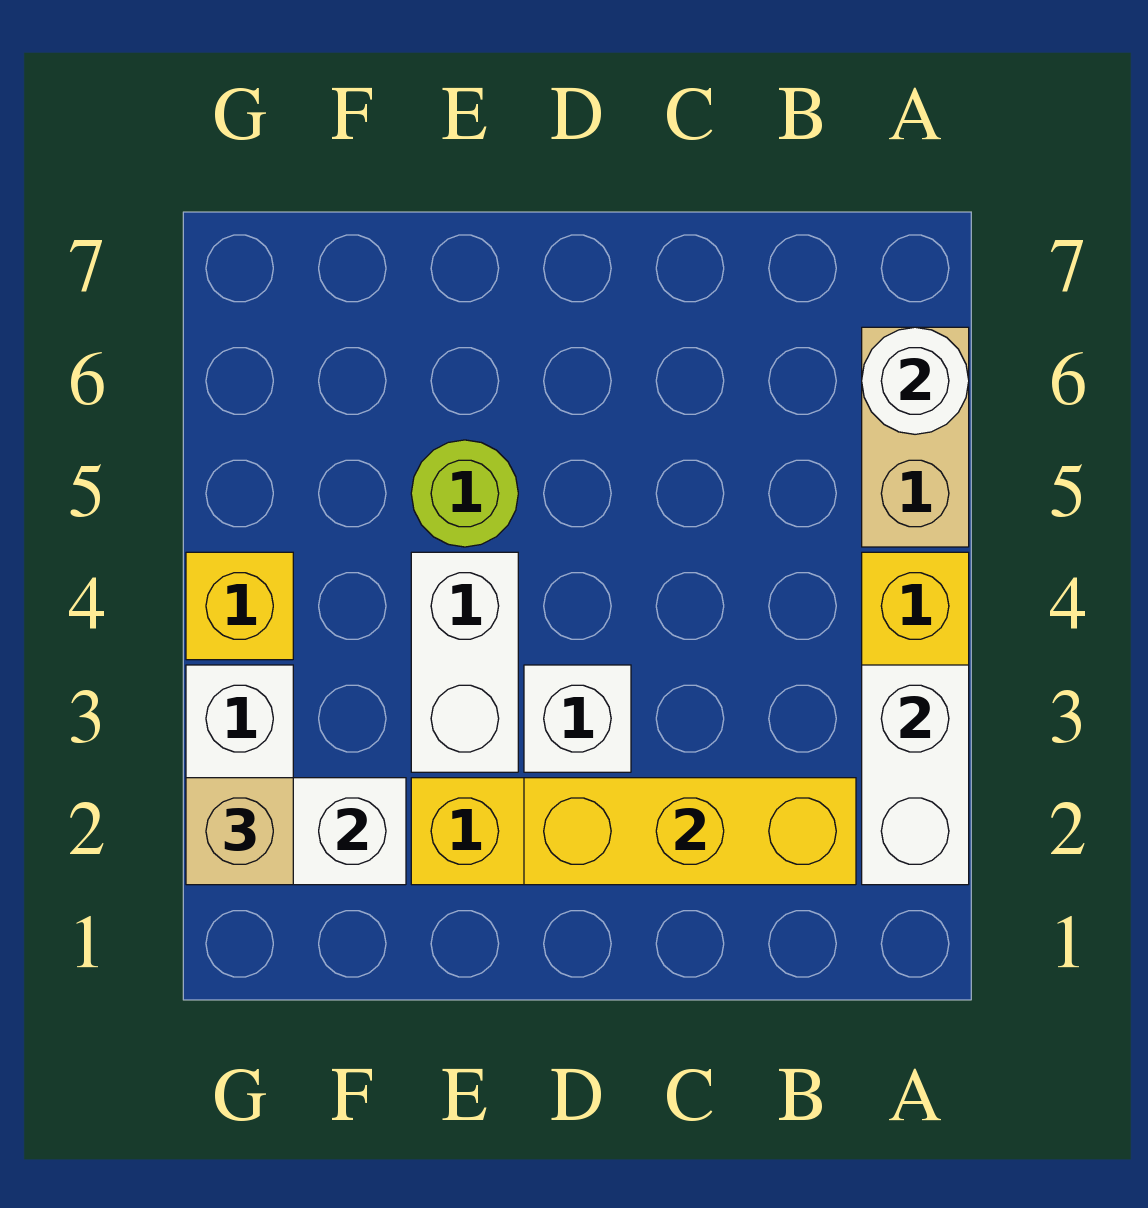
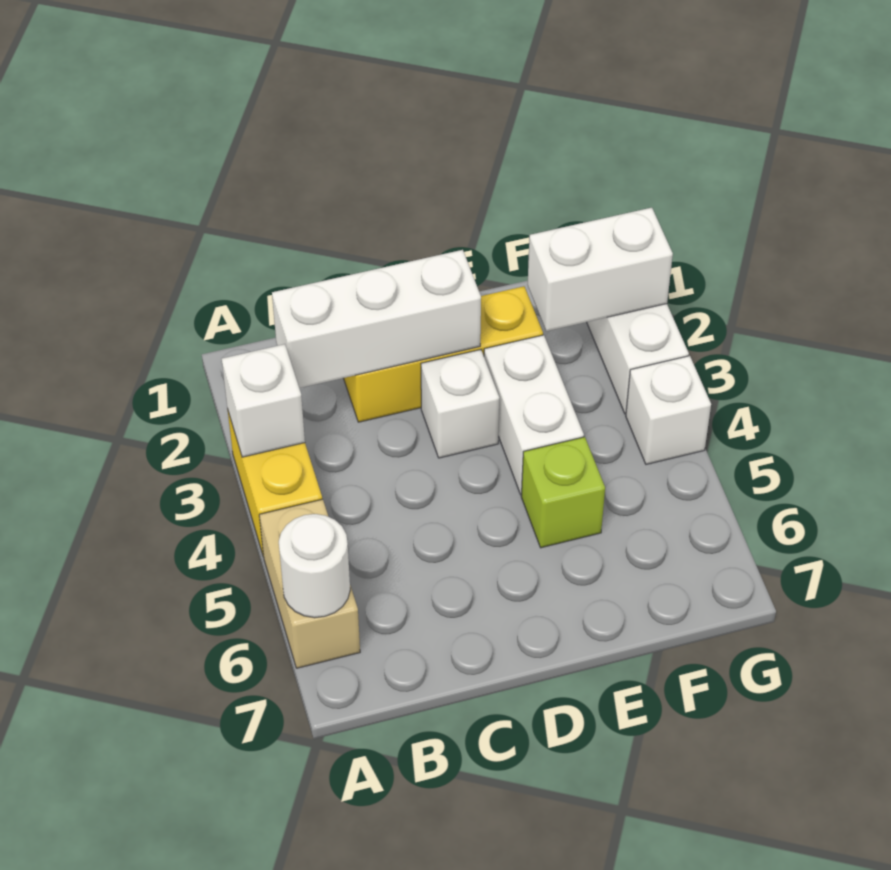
white brick A2:A3 level 2 -> white brick A3 level 2
yellow brick B2:D2 level 2 -> white brick B2:D2 level 2
lime round brick E5 level 1 -> lime brick E5 level 1
tan brick G2 level 3 -> none
yellow brick G4 level 1 -> white brick G4 level 1

